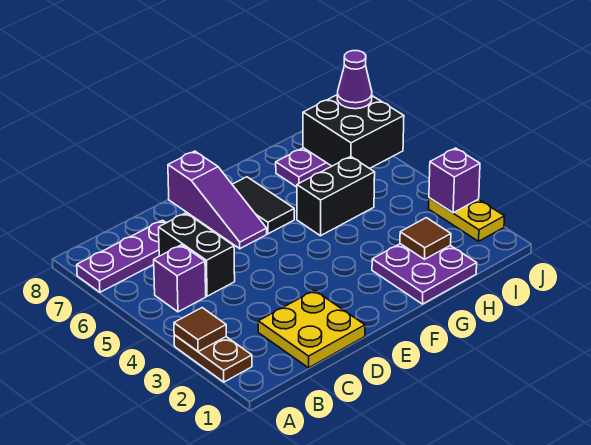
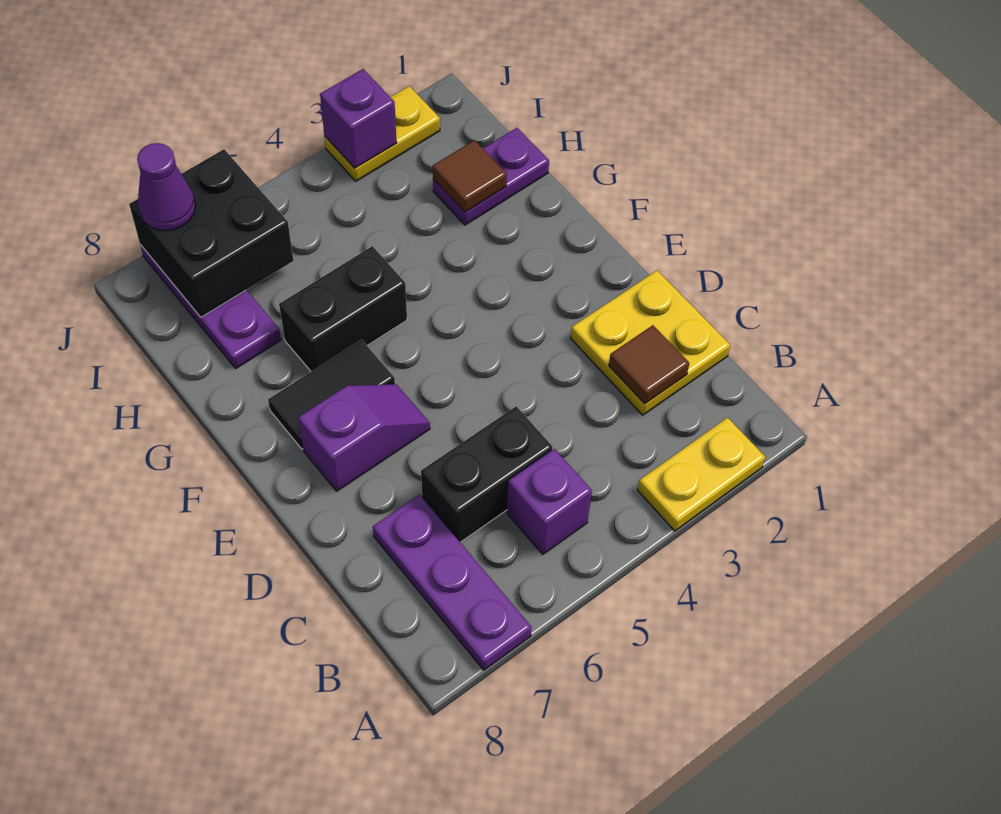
brown plate A2:A3 level 1 -> yellow plate A2:A3 level 1
brown tile A3 level 2 -> brown tile C2 level 2
purple slope E6:E8 level 1 top 8 -> purple slope E6:E7 level 1 top 7
purple plate G1:H2 level 1 -> purple plate H1:H2 level 1
black brick G5:H5 level 1 -> black brick G5:G6 level 1

